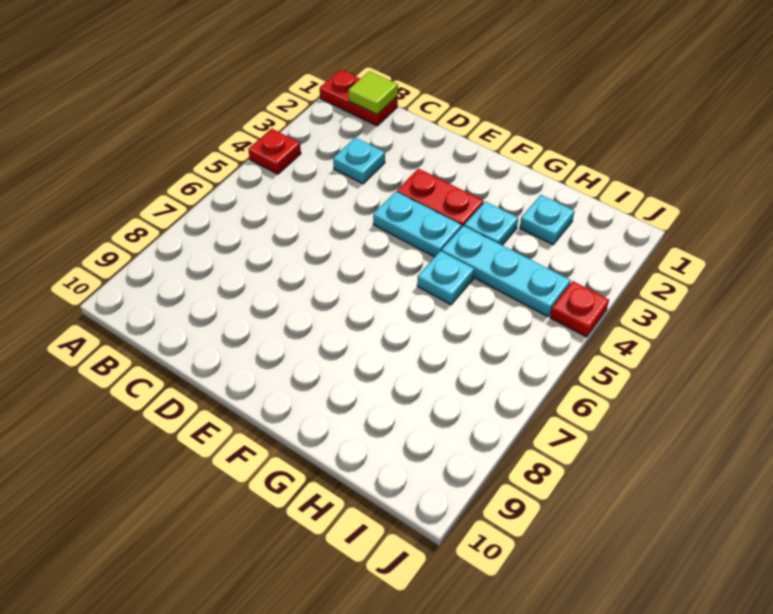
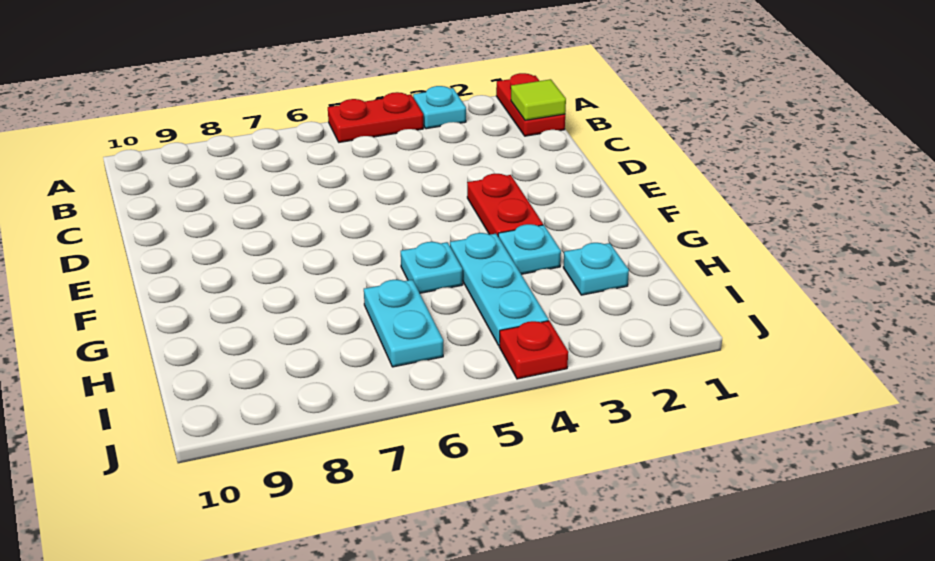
red plate A4 level 1 -> red plate A4:A5 level 1
cyan plate C3 level 1 -> cyan plate A3 level 1
cyan plate E4:F4 level 1 -> cyan plate H6:I6 level 1

